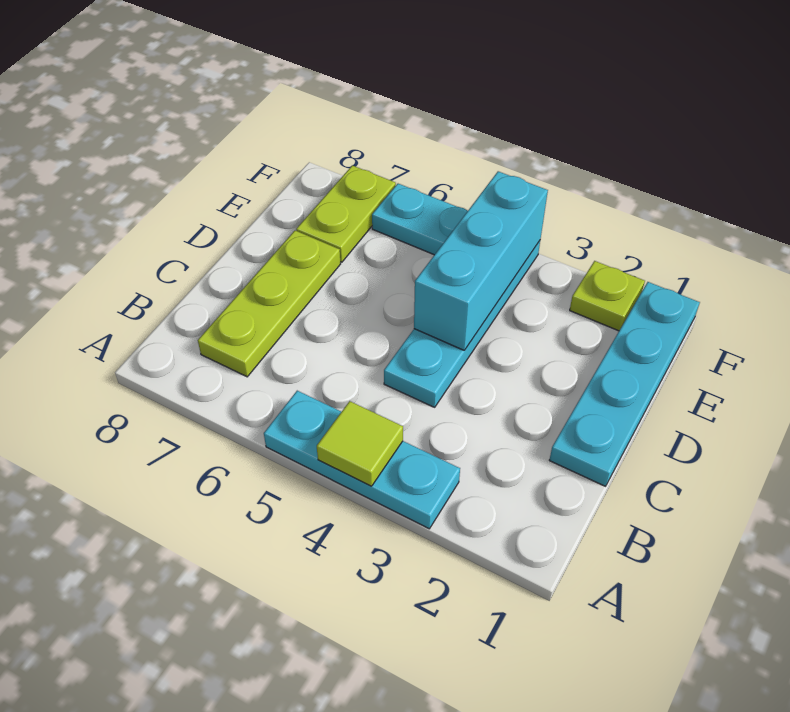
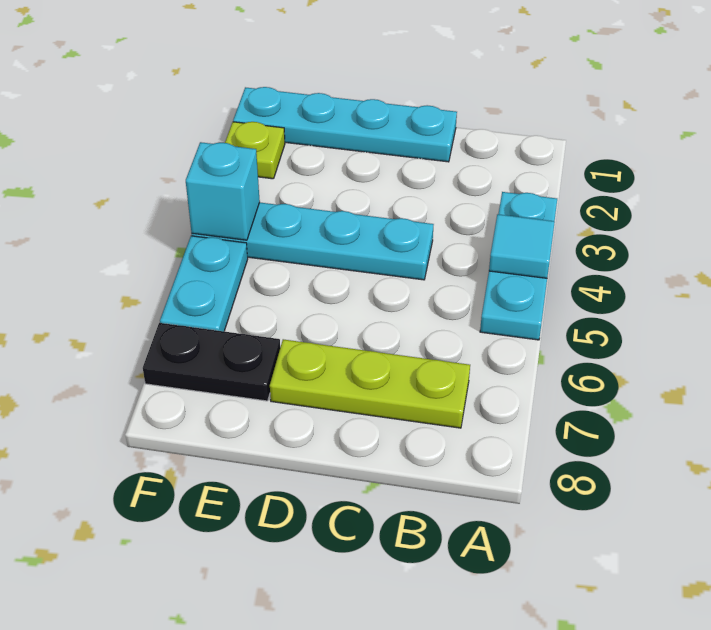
lime tile A4 level 2 -> cyan tile A4 level 2
cyan brick D4:F4 level 2 -> cyan brick F4 level 2
lime plate E7:F7 level 1 -> black plate E7:F7 level 1

